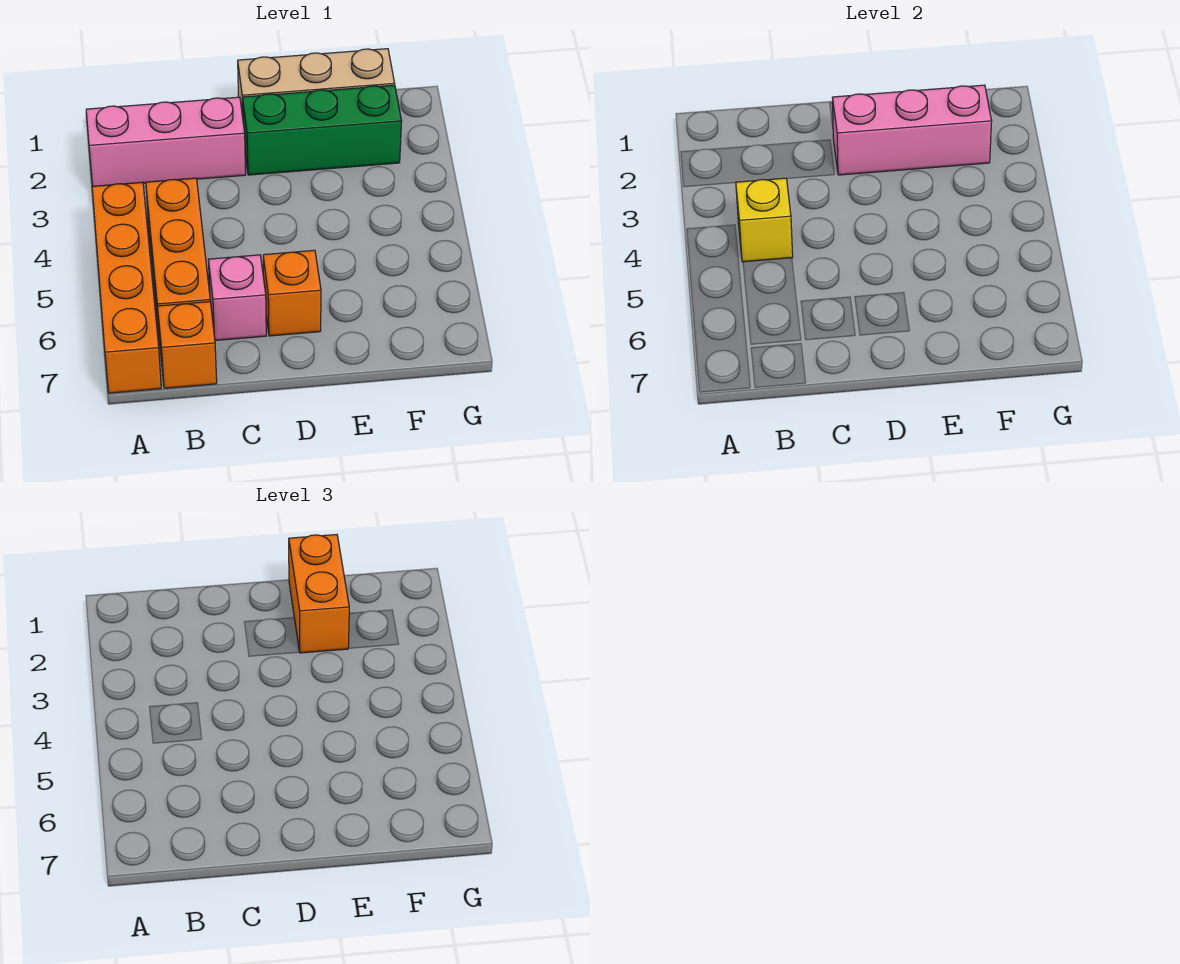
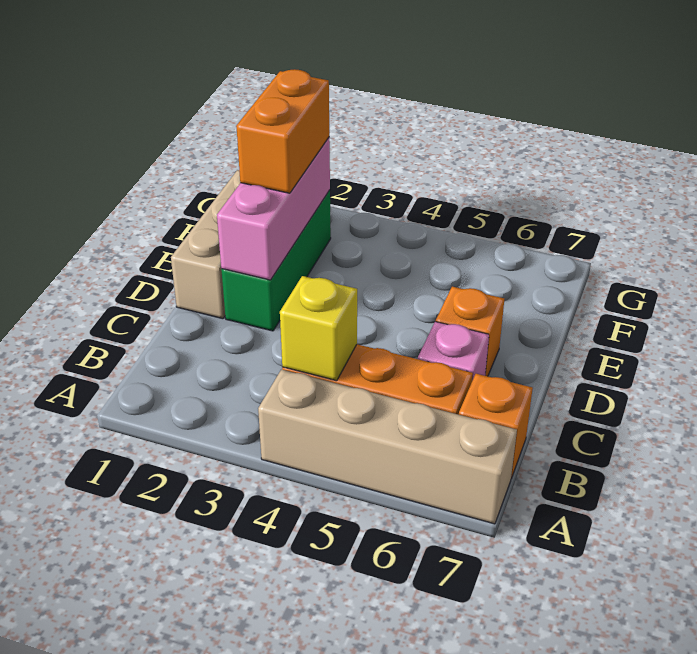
pink brick A2:C2 level 1 -> none
orange brick A4:A7 level 1 -> tan brick A4:A7 level 1
orange brick E1:E2 level 3 -> orange brick E2:F2 level 3

